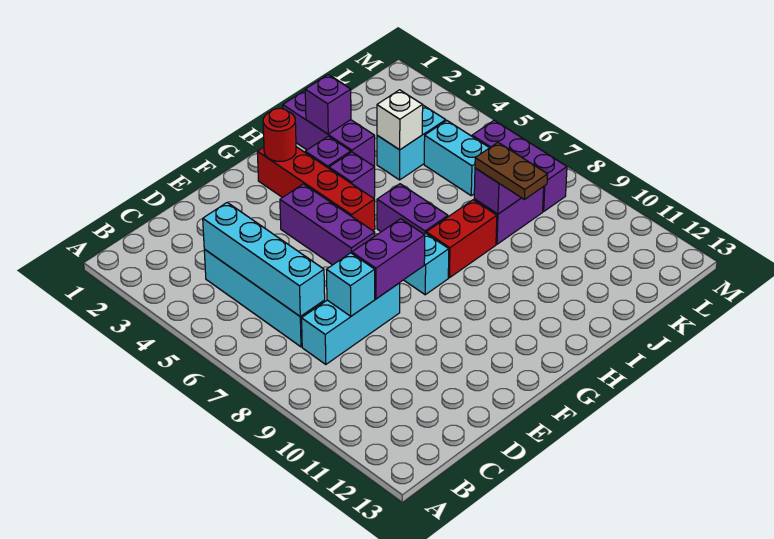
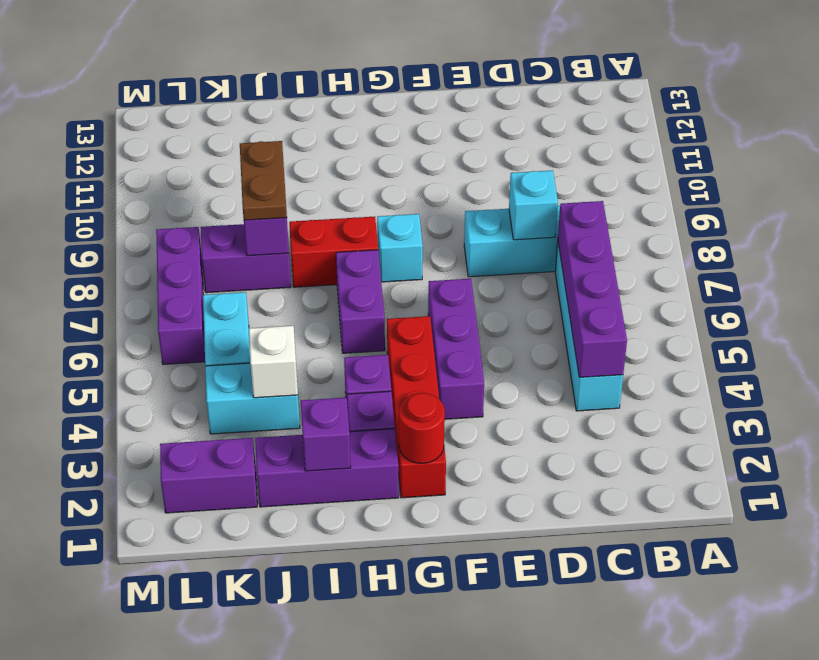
cyan brick C4:C7 level 2 -> purple brick C4:C7 level 2
purple brick E8:F8 level 2 -> purple brick K2:L2 level 1
purple brick I1:I3 level 1 -> purple brick H2:J2 level 1

